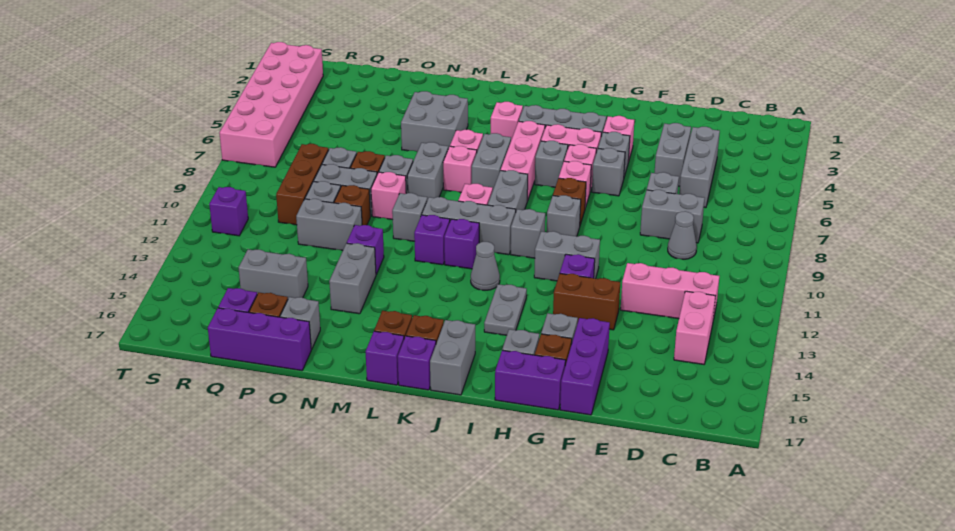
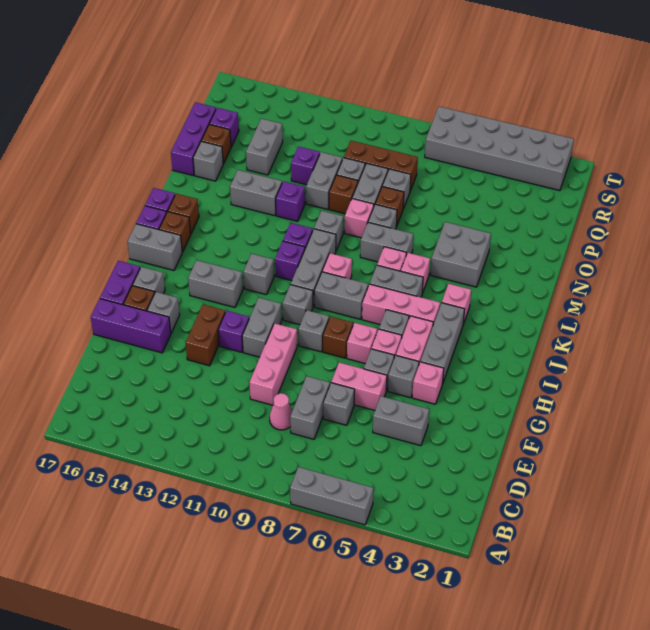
pink brick C12:E12 level 1 -> pink brick E10:G10 level 1
pink brick C13:C14 level 1 -> pink brick F6:F7 level 1
grey brick D4:D6 level 1 -> grey brick A5:A7 level 1
grey cone D9 level 1 -> pink cone D9 level 1
grey plate I13:I14 level 1 -> grey brick I13:I14 level 1
grey cone J12 level 1 -> grey brick J12 level 1
pink brick S2:T7 level 1 -> grey brick S2:T7 level 1
purple brick S11 level 1 -> purple brick P12 level 1

